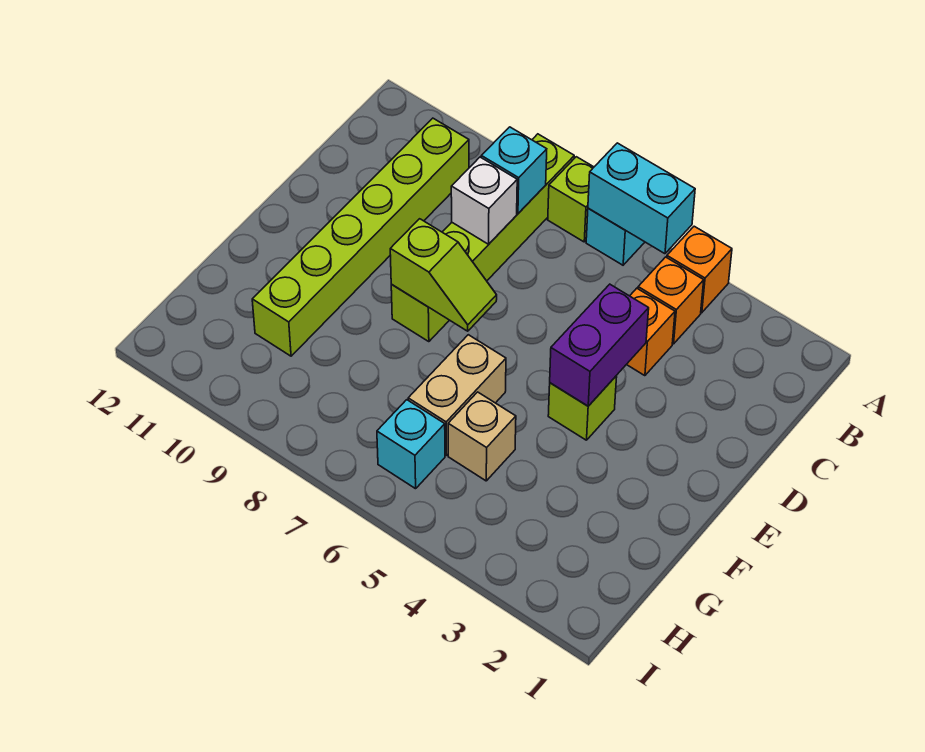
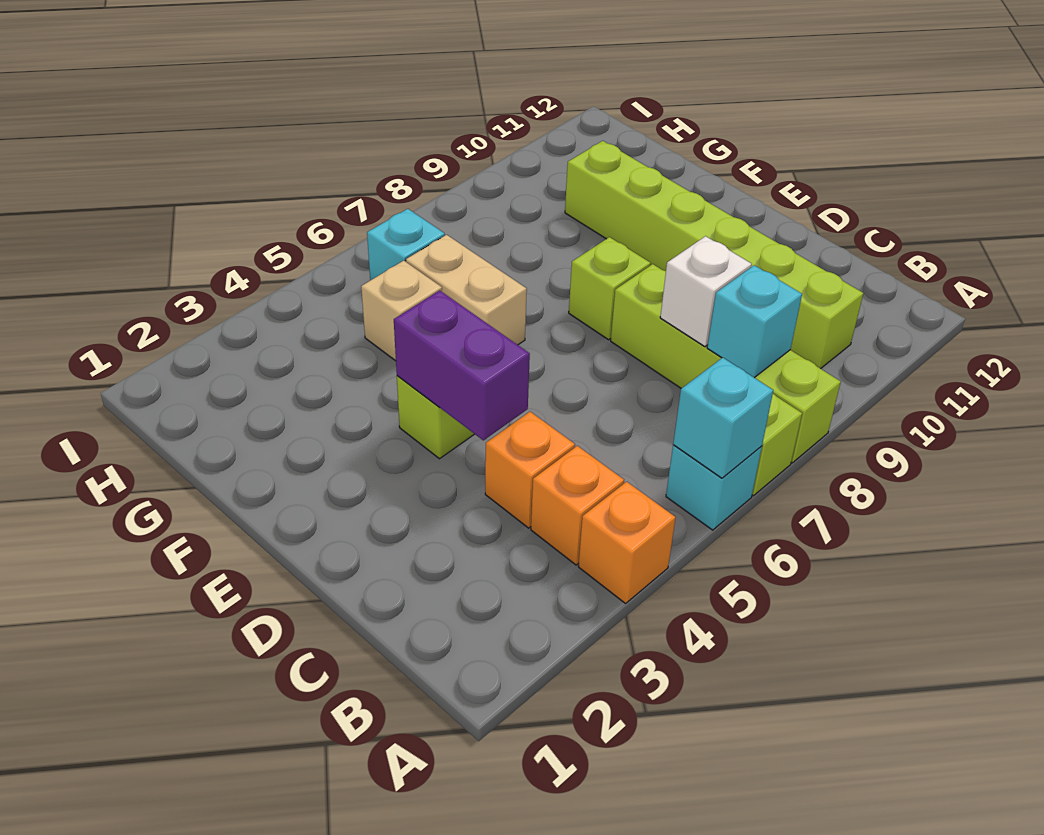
cyan brick A5:A6 level 2 -> cyan brick A6 level 2
lime slope E7:E8 level 2 top 8 -> none

